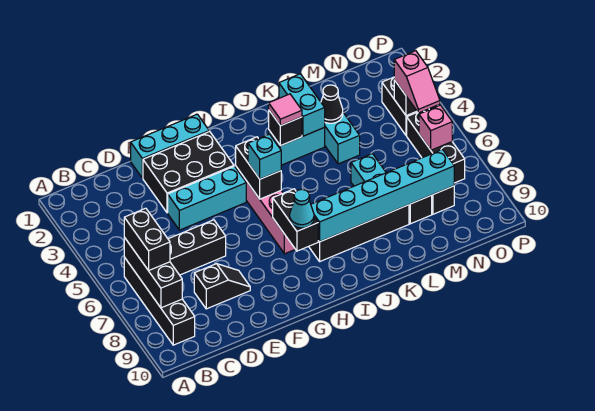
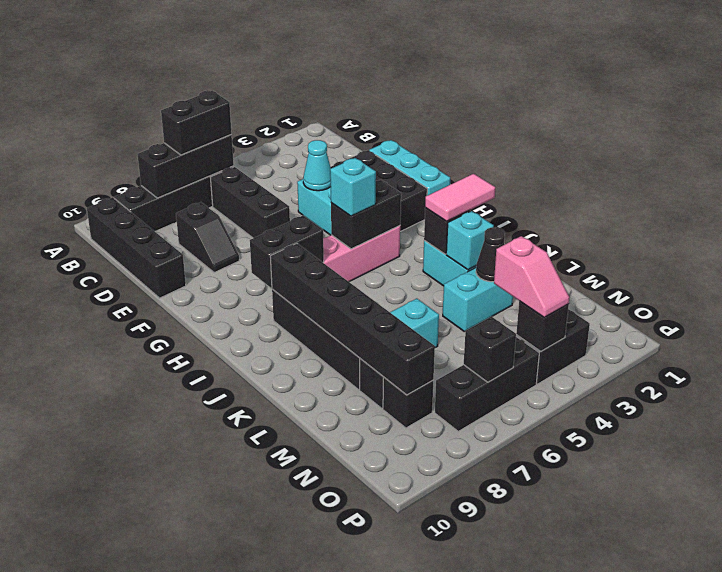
none -> black brick B10:E10 level 1
cyan cone H8 level 3 -> cyan cone E4 level 2
cyan brick I8:N8 level 2 -> black brick I8:N8 level 2
pink tile J3 level 3 -> pink tile J2:J3 level 3
cyan brick K2:K3 level 2 -> cyan brick K3 level 2
pink slope O4:O5 level 3 top 4 -> pink slope N4:O4 level 3 top N
pink brick O6 level 2 -> black brick O6 level 2

